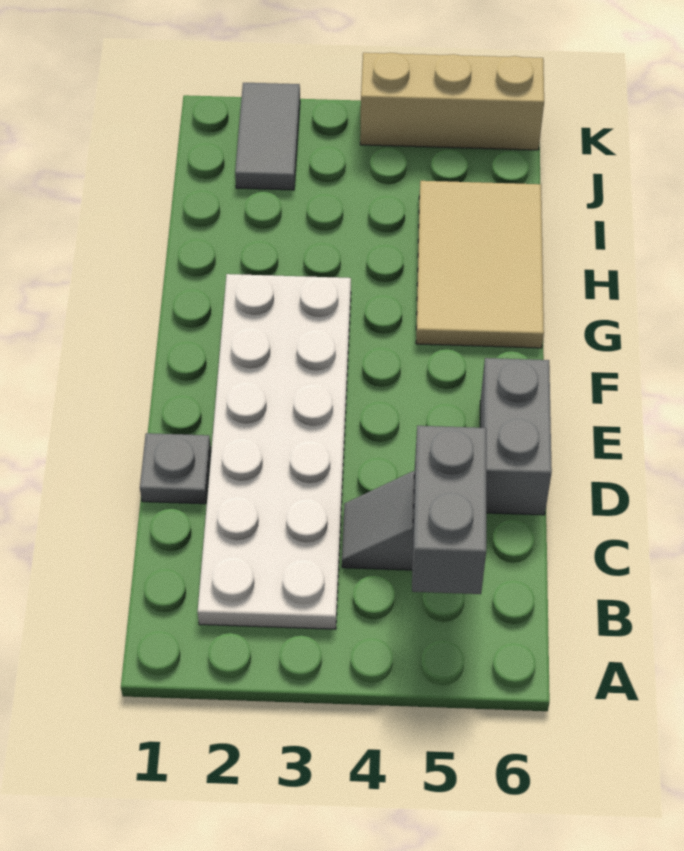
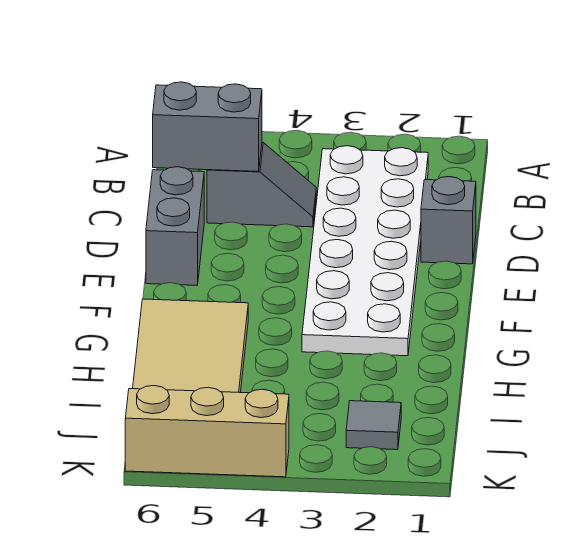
grey brick B5:C5 level 2 -> grey brick C5:C6 level 2
grey plate D1 level 1 -> grey brick D1 level 1
grey tile J2:K2 level 1 -> grey tile J2 level 1

